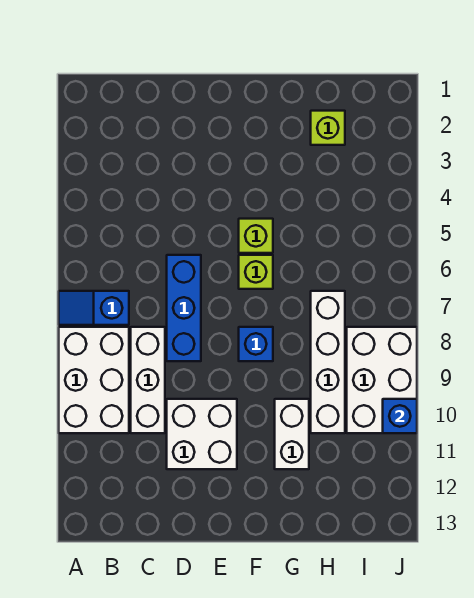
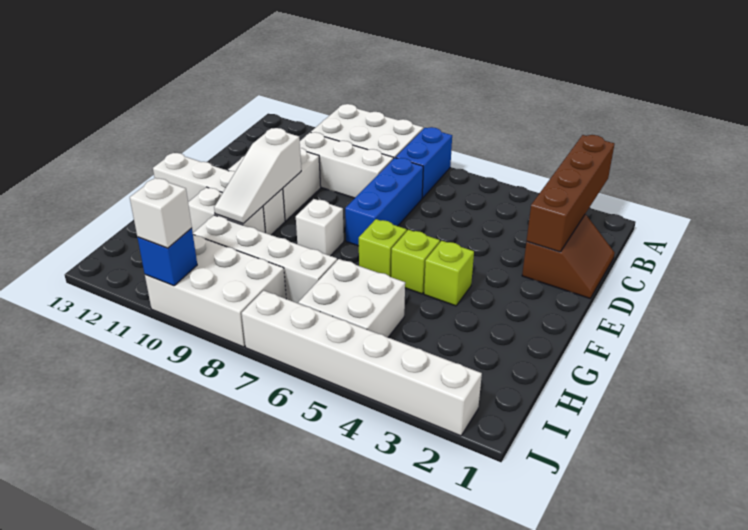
none -> brown brick A2:D2 level 2
blue slope A7:B7 level 1 top B -> blue brick A7:B7 level 1
none -> brown slope C1:D2 level 1 top 2
blue brick D6:D8 level 1 -> blue brick C7:E7 level 1
none -> white slope E10:G10 level 2 top E
blue brick F8 level 1 -> white brick F8 level 1
none -> white brick F10:F13 level 1
lime brick H2 level 1 -> lime brick F4 level 1
none -> white brick H5:I6 level 1
none -> white brick J2:J7 level 1
none -> white brick J10 level 3

